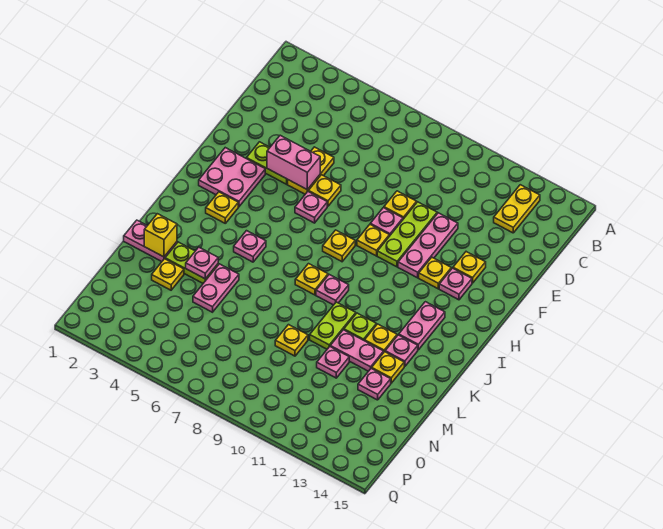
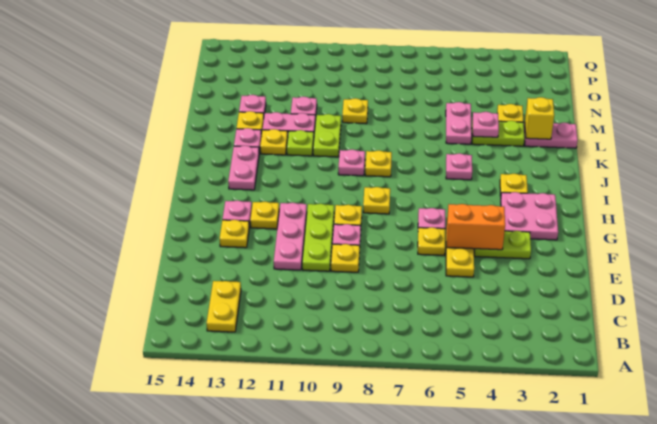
pink brick F4:F5 level 2 -> orange brick F4:F5 level 2

